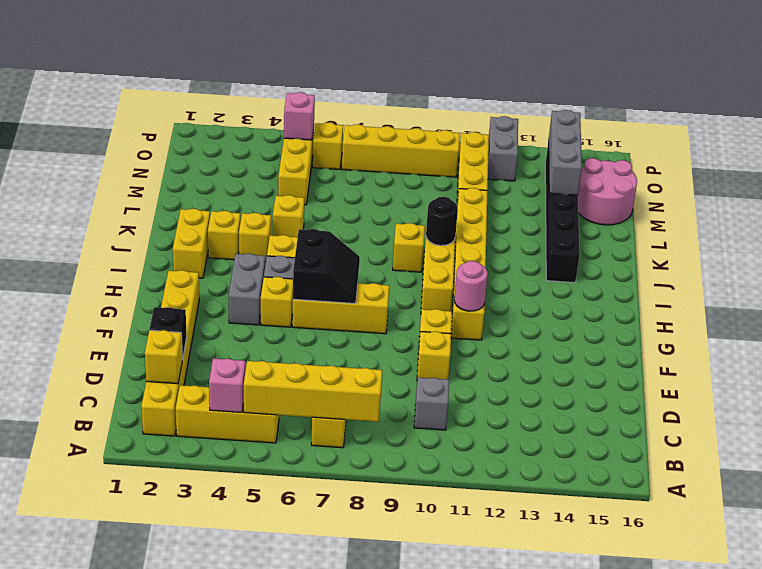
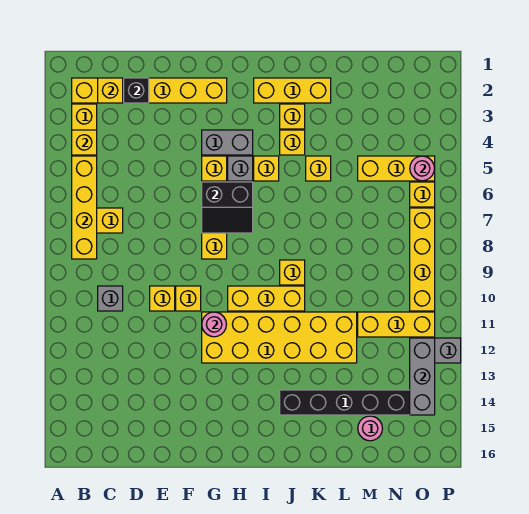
pink brick B4 level 2 -> yellow brick B4 level 2
yellow brick G11:L11 level 1 -> yellow brick G11:L12 level 1
yellow brick I2:J2 level 1 -> yellow brick I2:K2 level 1
black round brick J10 level 2 -> none
grey brick M14:O14 level 2 -> grey brick O12:O14 level 2
pink round brick M15:N16 level 1 -> pink round brick M15 level 1
pink brick O5 level 2 -> pink round brick O5 level 2

